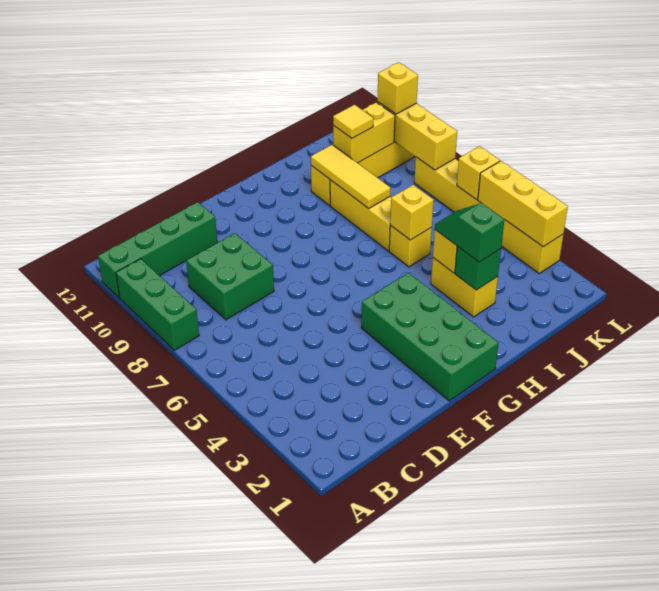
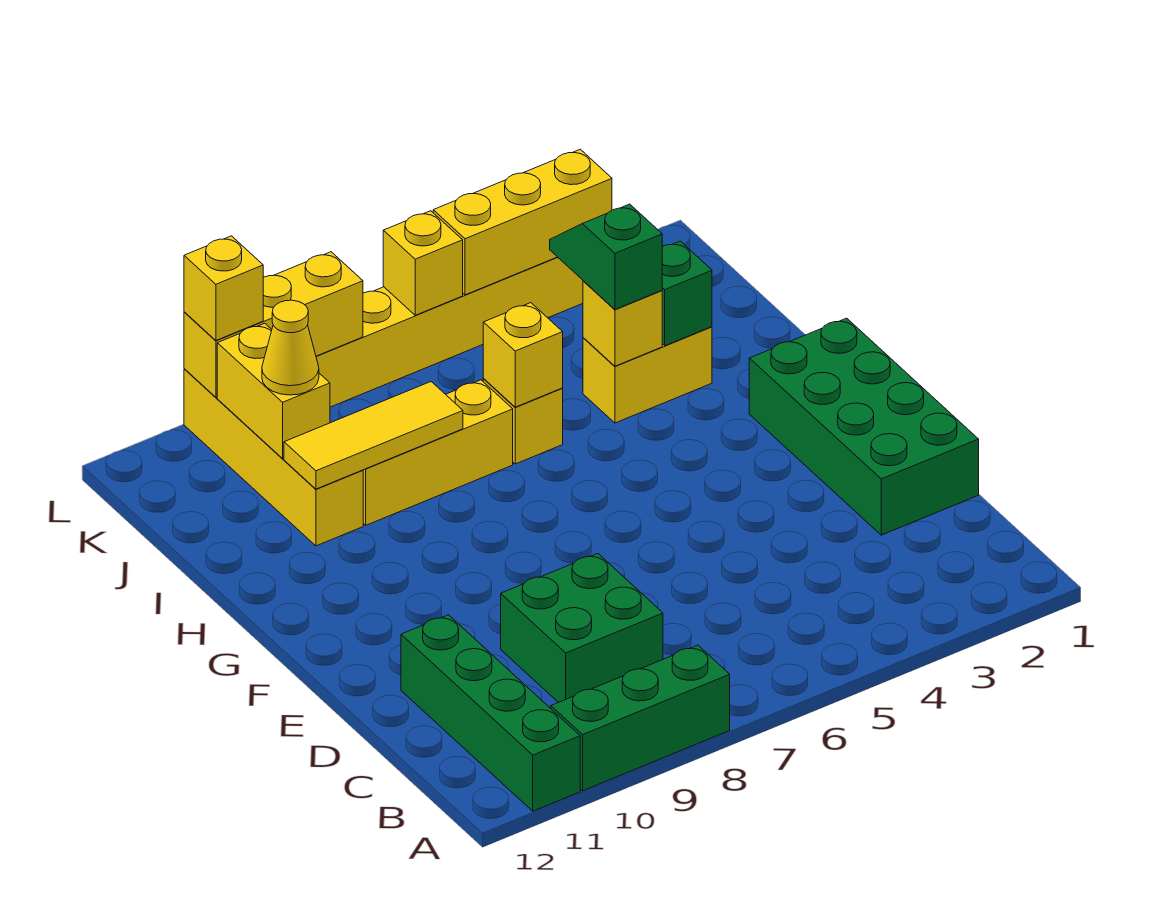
green brick F1:G4 level 1 -> green brick D1:G2 level 1
green slope I3:I4 level 3 top 3 -> green slope I4:J4 level 3 top I
yellow tile J10 level 3 -> yellow cone J10 level 3

